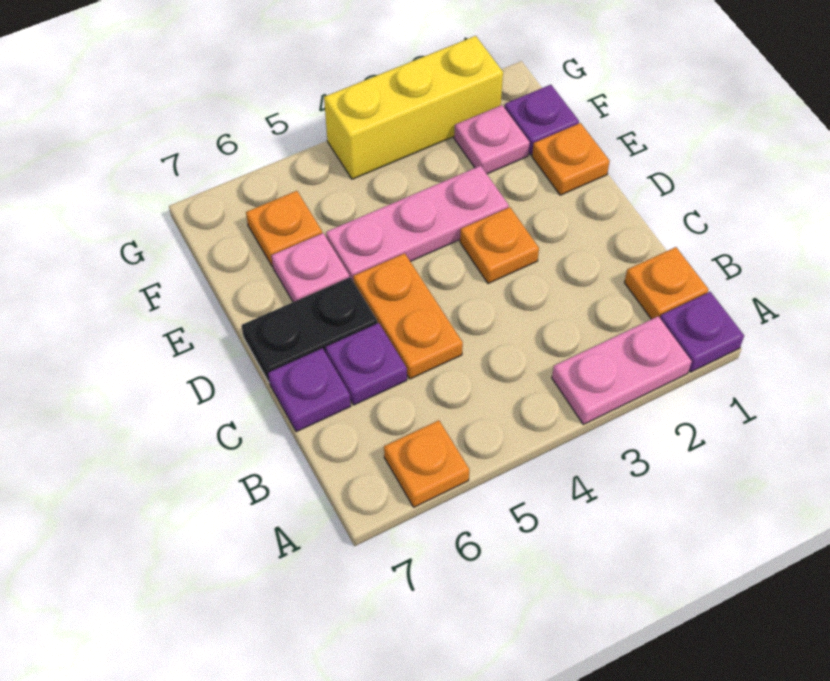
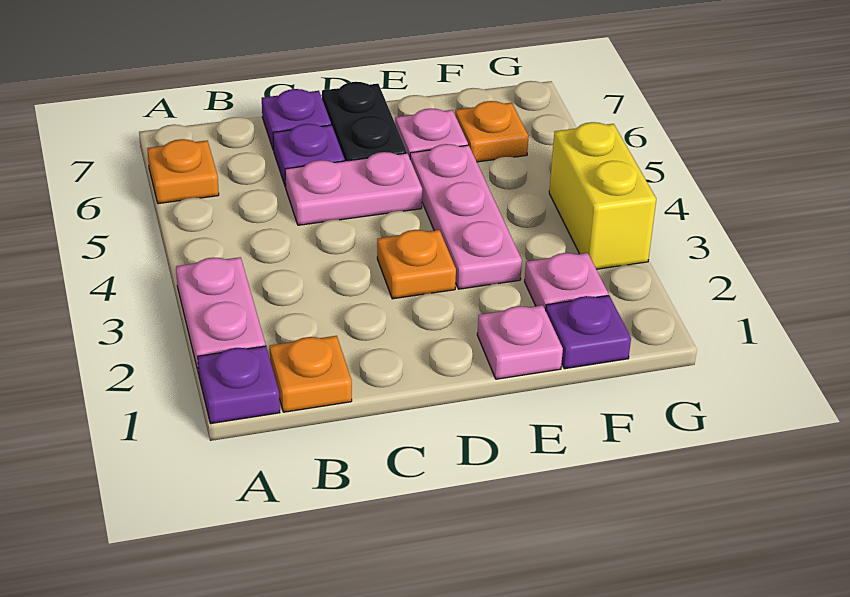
orange plate C5:D5 level 1 -> pink plate C5:D5 level 1
orange plate E1 level 1 -> pink plate E1 level 1
yellow brick G2:G4 level 1 -> yellow brick G3:G4 level 1

